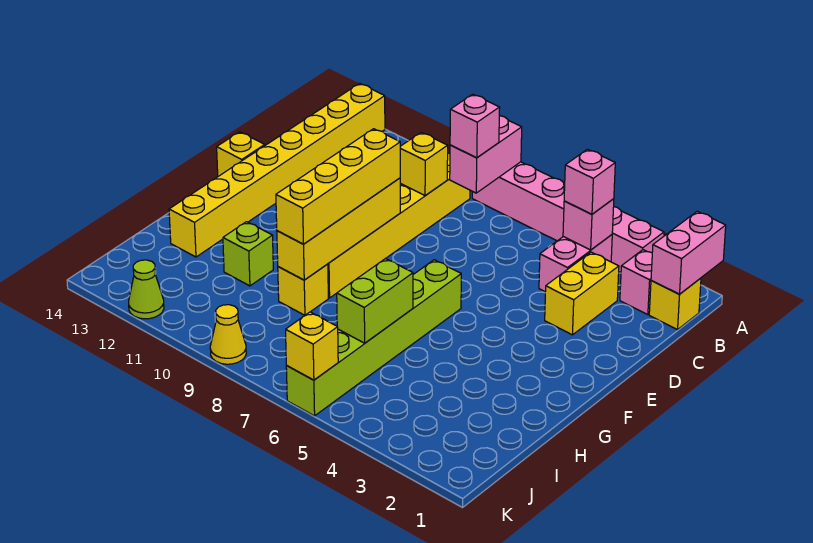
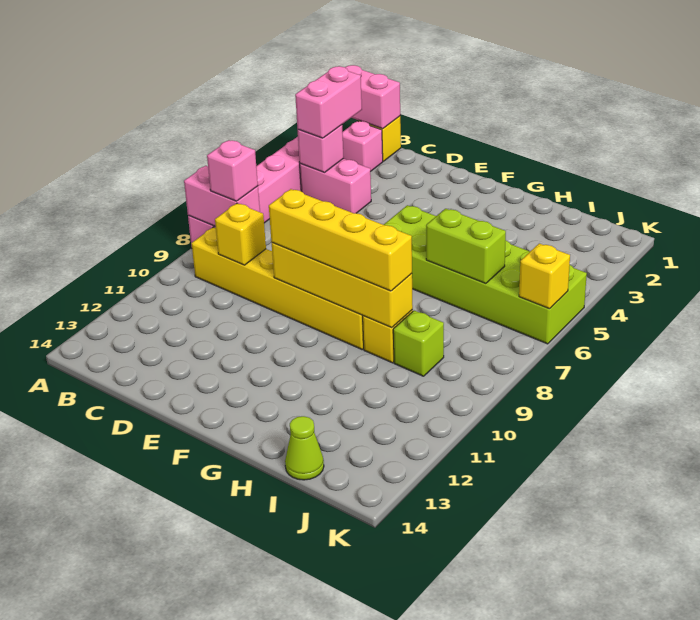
yellow brick A13:H13 level 1 -> none
pink brick B4 level 3 -> pink brick B3:B4 level 3
yellow brick C3:D3 level 1 -> none
yellow brick E14 level 1 -> none
lime brick F6:K6 level 1 -> lime brick F5:K6 level 1
lime brick H11 level 1 -> lime brick I9 level 1
yellow cone K9 level 1 -> none
lime cone K12 level 1 -> lime cone I14 level 1

